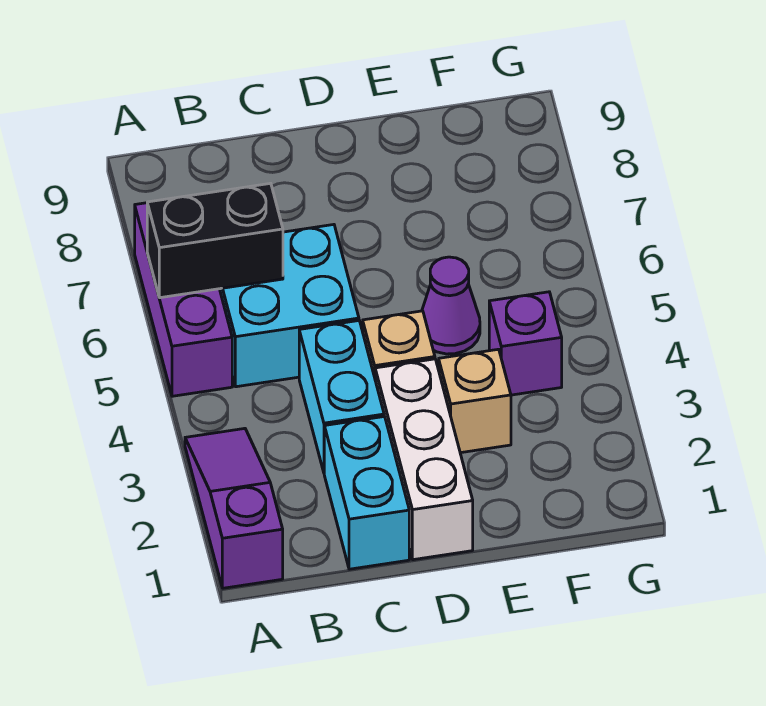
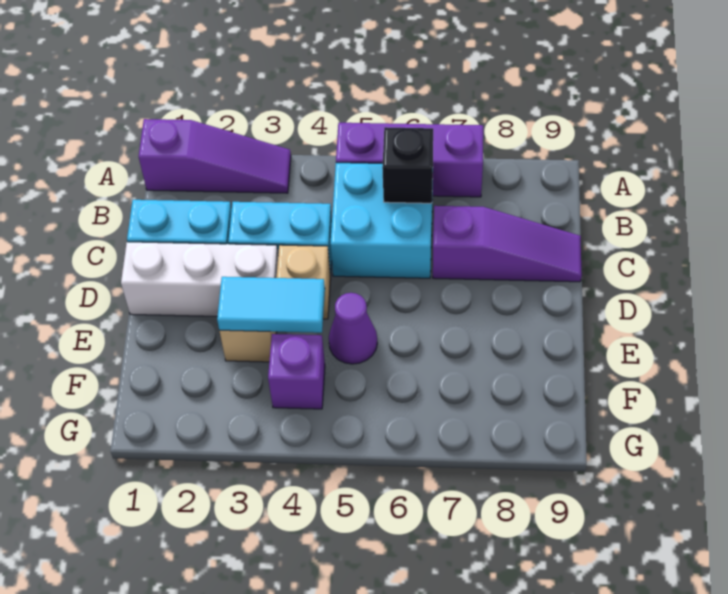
black brick A6:B6 level 2 -> black brick B6 level 2
none -> purple slope C7:C9 level 1 top 7
none -> cyan tile E3:E4 level 2

